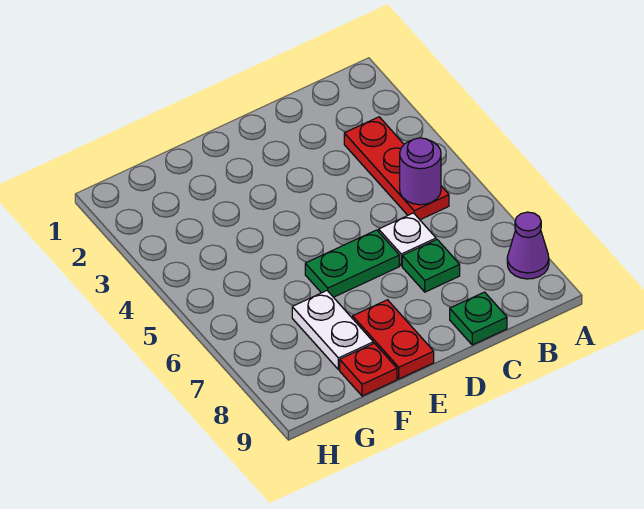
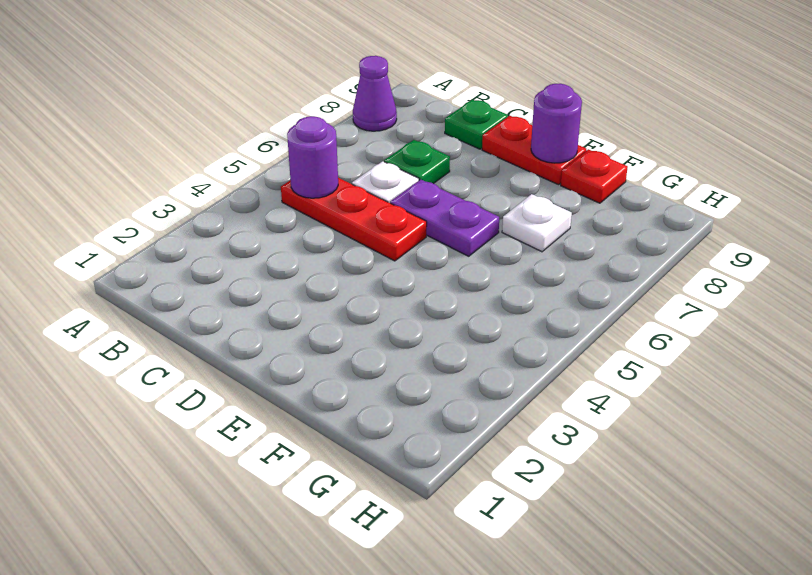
red plate B3:B5 level 1 -> red plate B5:D5 level 1
green plate D6:E6 level 1 -> purple plate D6:E6 level 1
red plate E8:E9 level 1 -> red plate D9:E9 level 1
none -> purple round brick E9 level 2
white plate F7:F8 level 1 -> white plate F7 level 1

